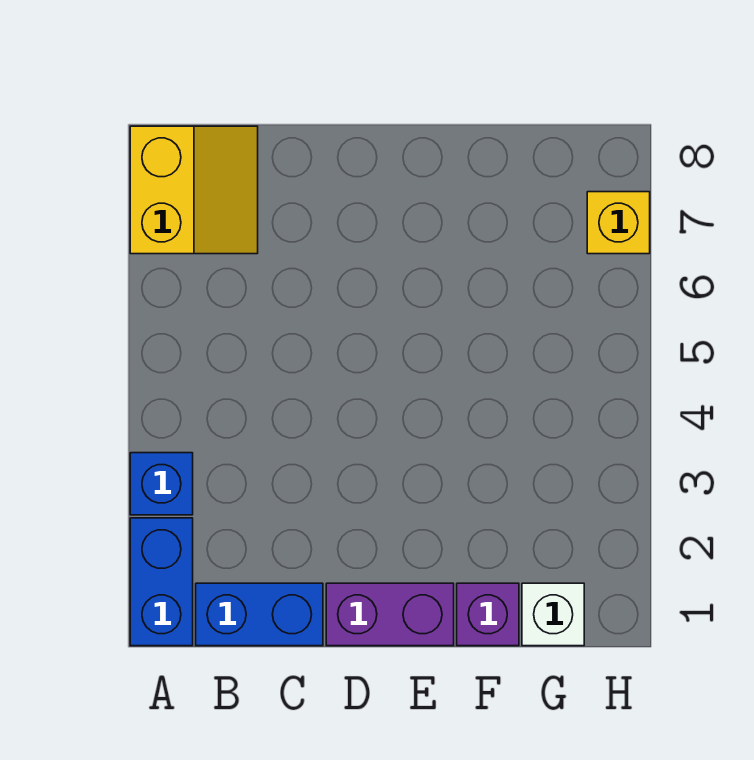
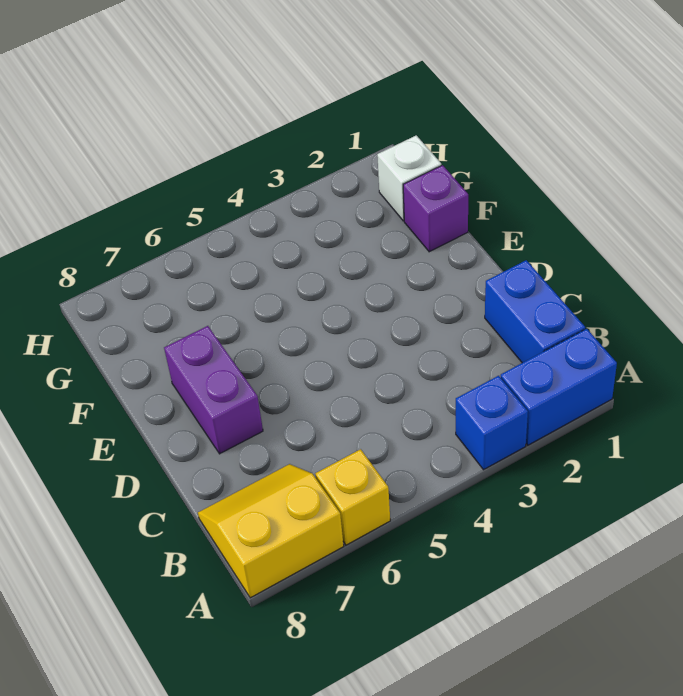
purple brick D1:E1 level 1 -> purple brick D7:E7 level 1
yellow brick H7 level 1 -> yellow brick A6 level 1

